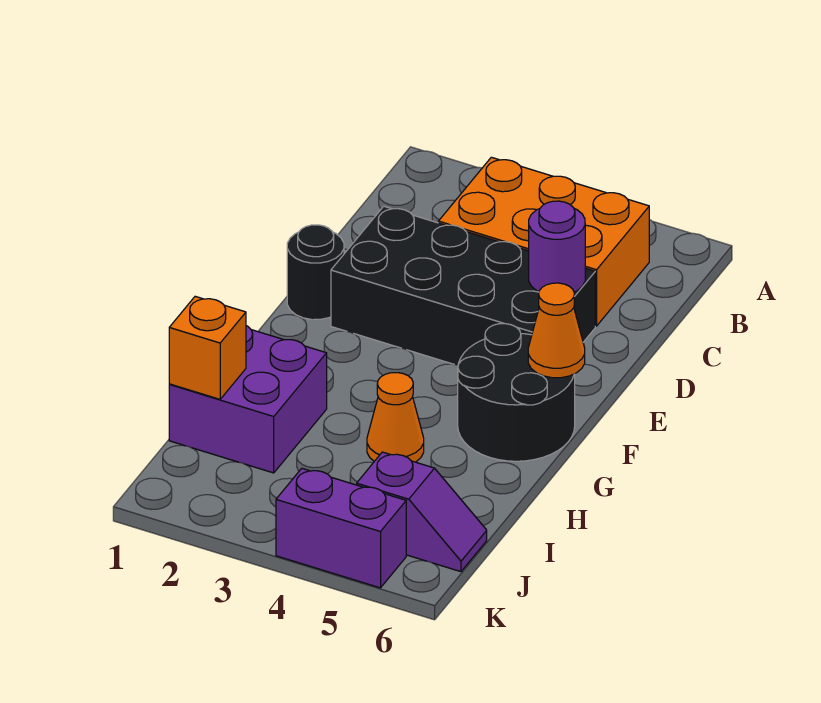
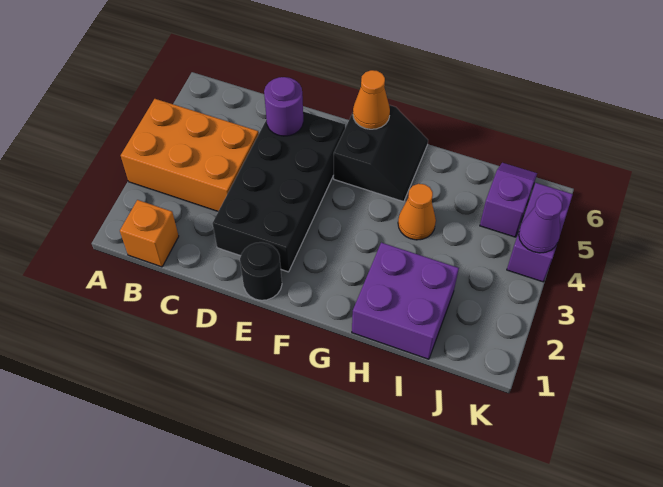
orange brick B3:C5 level 1 -> orange brick A3:C4 level 1
black round brick F5:G6 level 1 -> black slope F5:G6 level 1 top F
orange brick I1 level 2 -> orange brick B1 level 1
none -> purple cone K4 level 2

